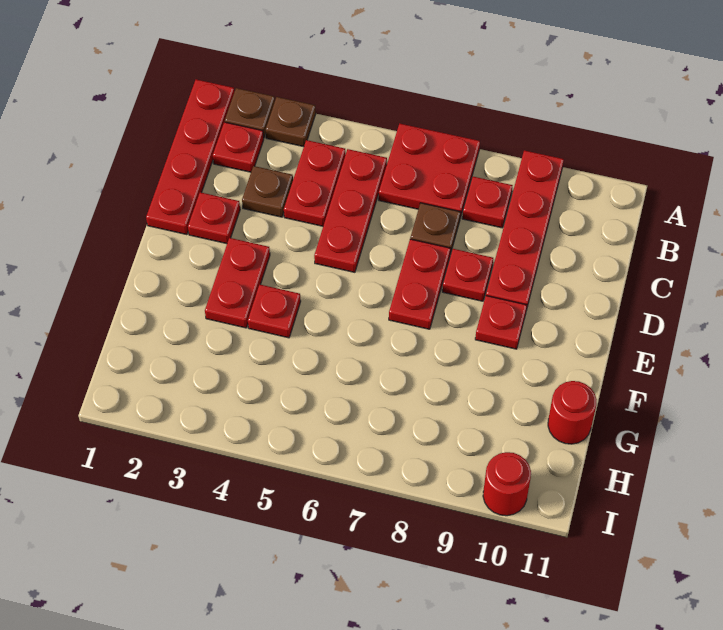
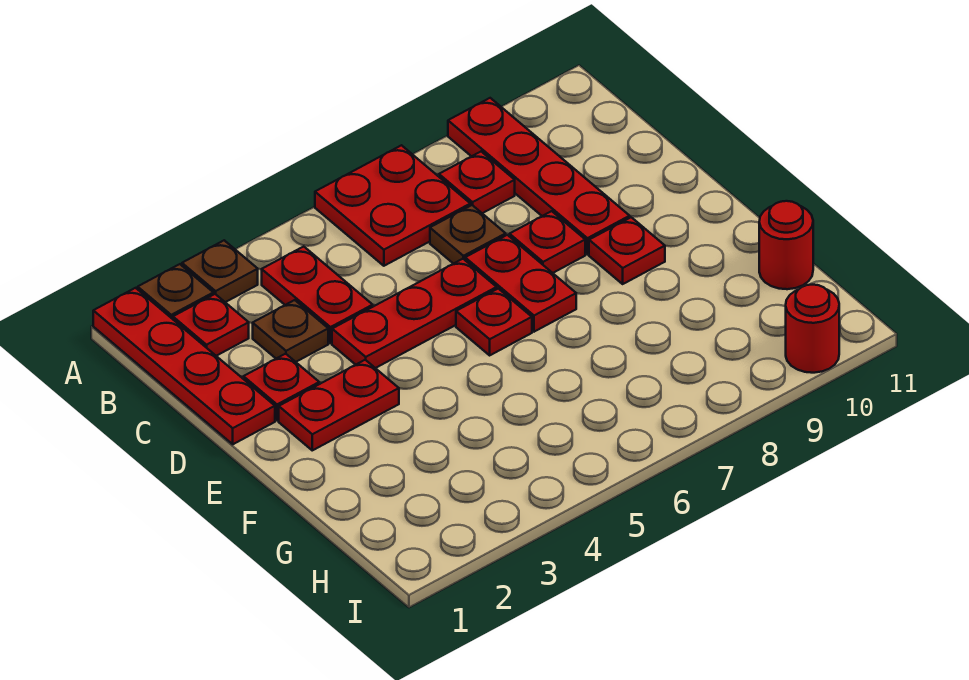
red plate B5:D5 level 1 -> red plate D4:D6 level 1
red plate E3:F3 level 1 -> red plate E2:E3 level 1
red plate F4 level 1 -> red plate E6 level 1

